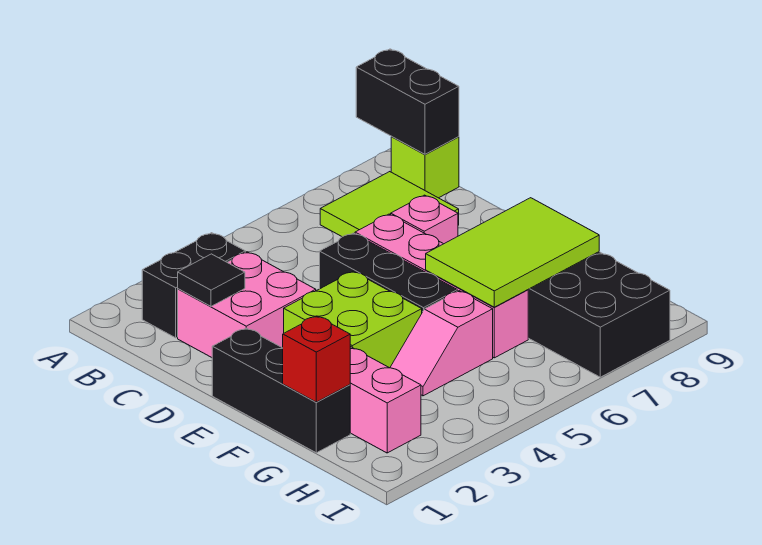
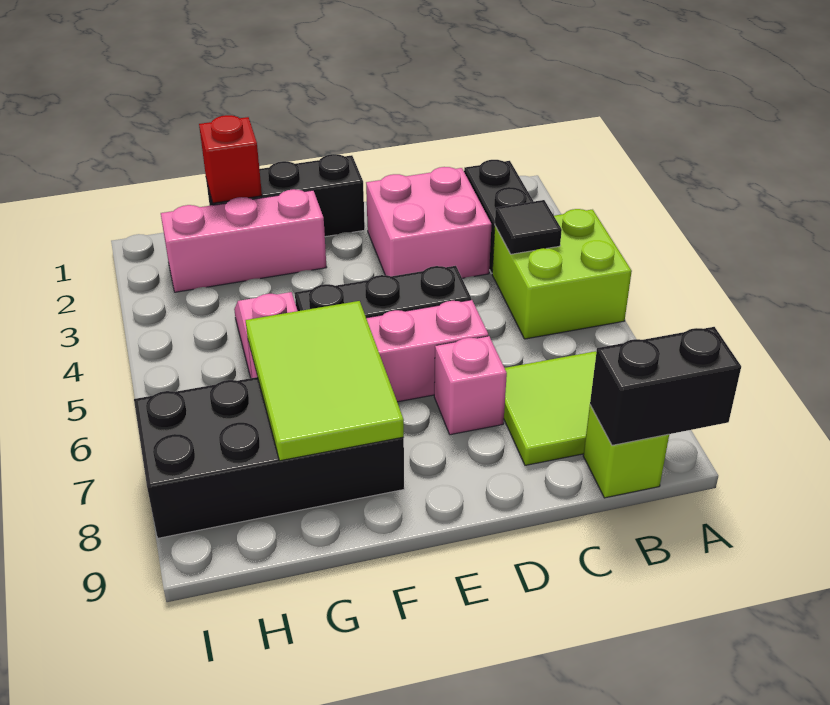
black tile C2 level 2 -> black tile B4 level 2
lime brick E3:F4 level 1 -> lime brick A4:B5 level 1

